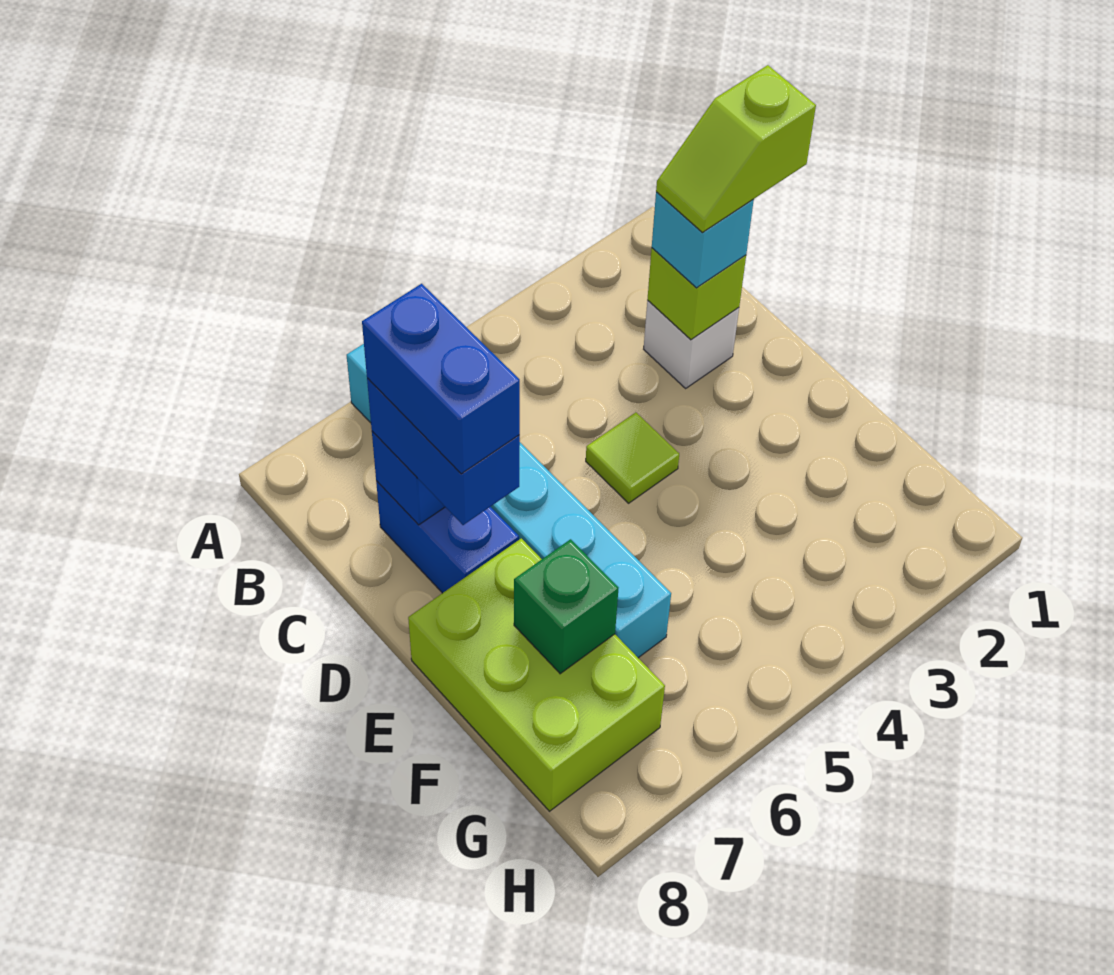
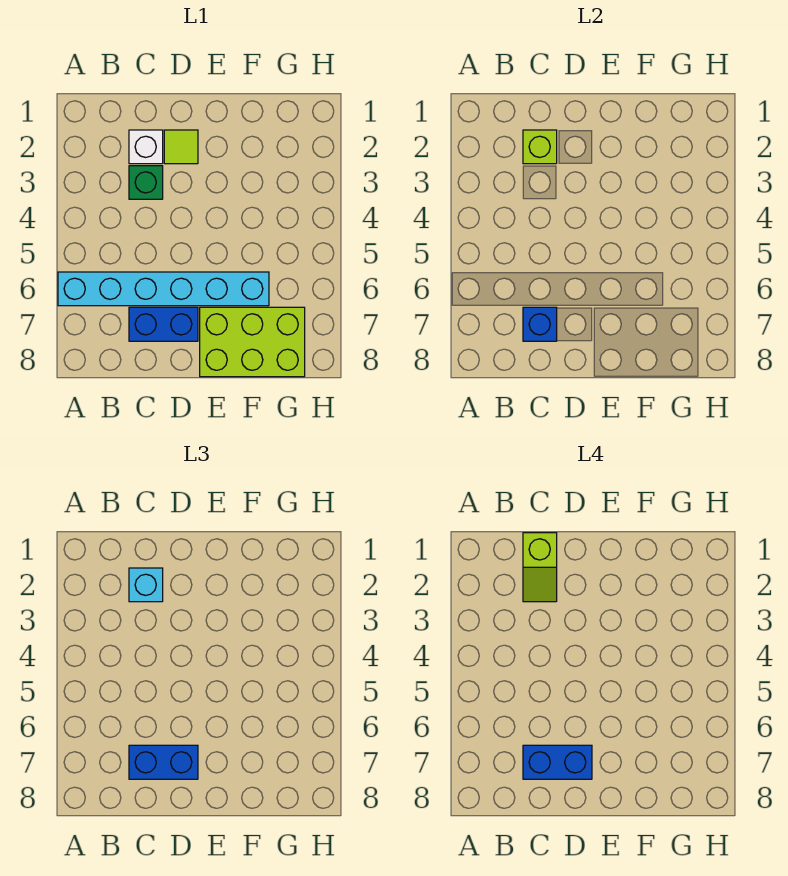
lime tile D4 level 1 -> lime tile D2 level 1
green brick F7 level 2 -> green brick C3 level 1

